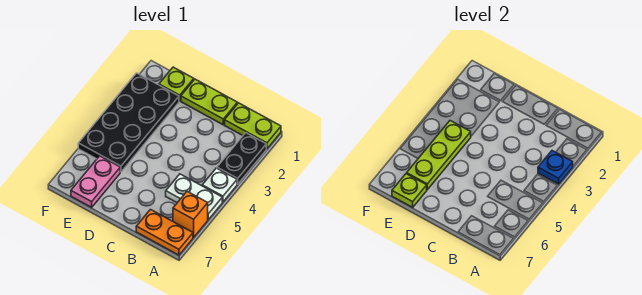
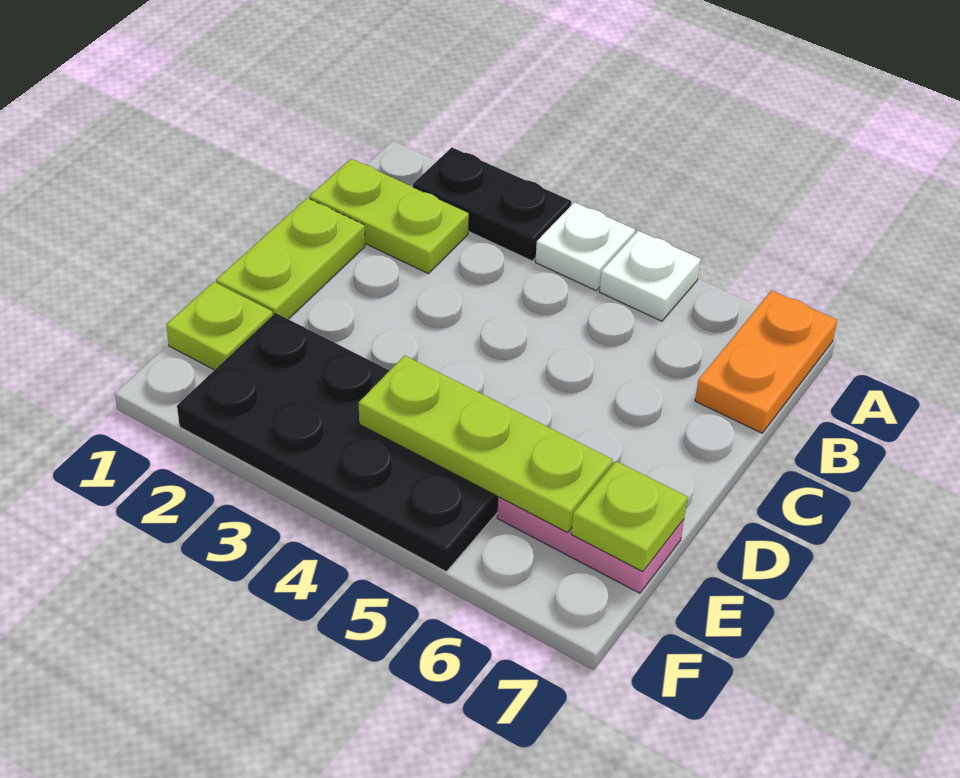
lime plate A1:B1 level 1 -> lime plate B1:B2 level 1
blue plate A3 level 2 -> none
white plate A5:B5 level 1 -> white plate A5 level 1
orange brick A6 level 1 -> none

